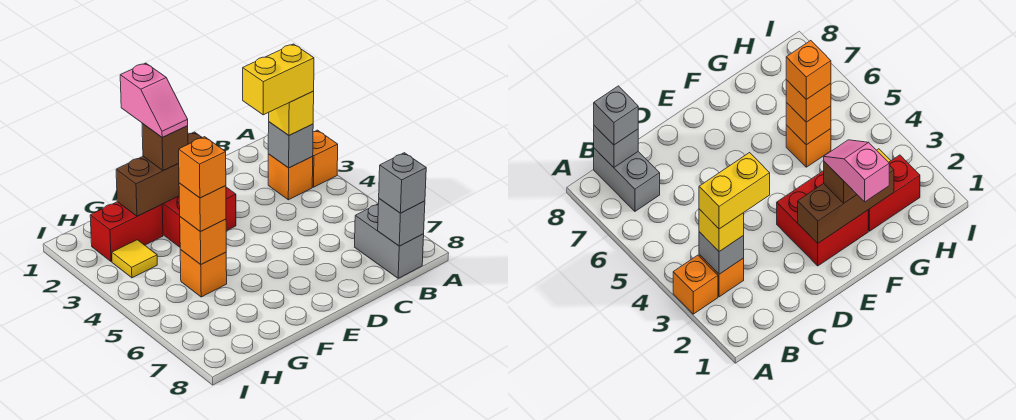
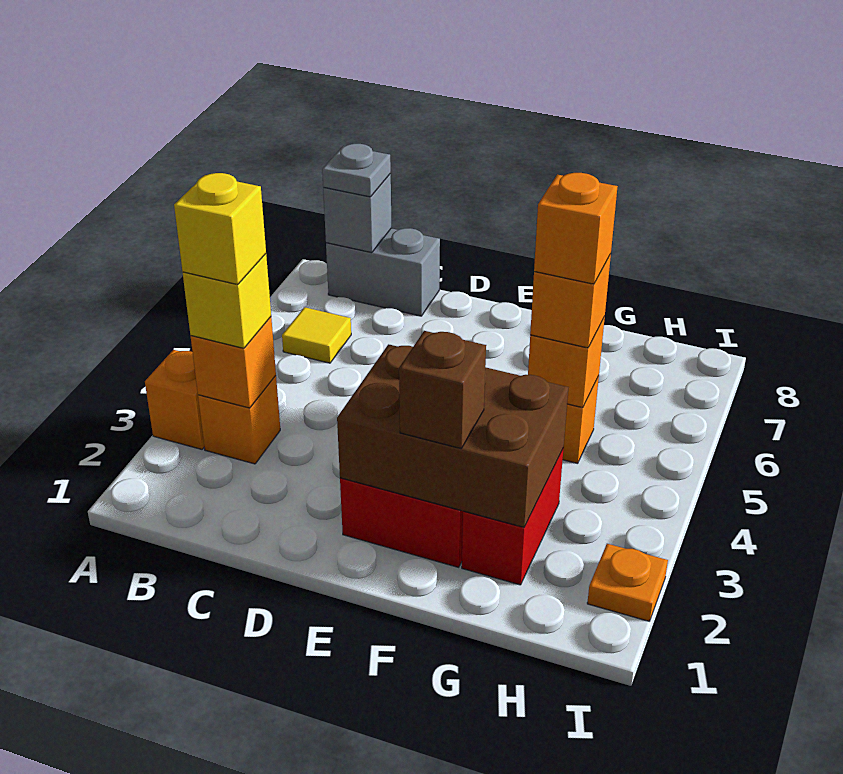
grey brick B3 level 2 -> orange brick B3 level 2
yellow brick B3:C3 level 4 -> yellow brick B3 level 4
grey brick B7:B8 level 1 -> grey brick B8:C8 level 1
grey brick B8 level 3 -> grey plate B8 level 3
brown brick E2:G2 level 2 -> brown brick E2:G3 level 2
pink slope F1:F2 level 4 top 1 -> none
red brick G2:H2 level 1 -> red brick G2:G3 level 1
yellow tile H3 level 1 -> yellow tile B6 level 1
none -> orange plate I2 level 1

